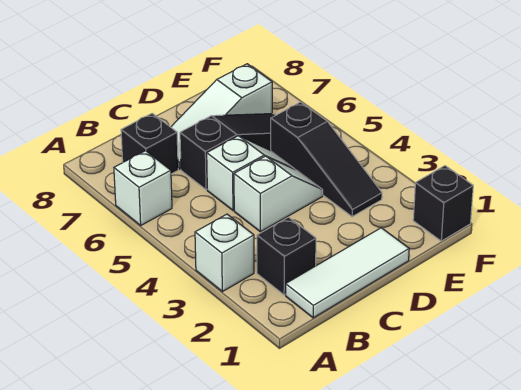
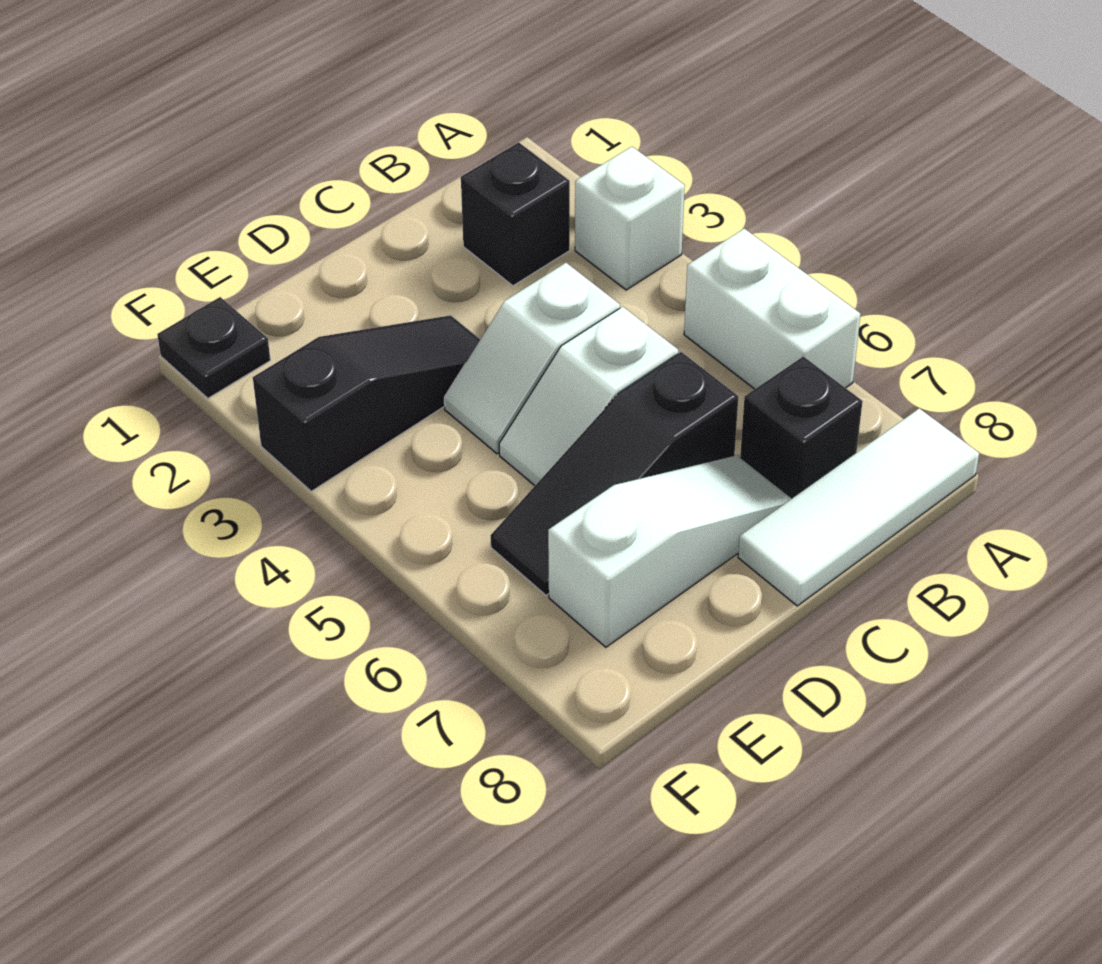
white brick A6 level 1 -> white brick A5:A6 level 1
white tile B1:D1 level 1 -> white tile A8:C8 level 1
black slope E3:E5 level 1 top 5 -> black slope D3:F3 level 1 top F
black brick F1 level 1 -> black plate F1 level 1

